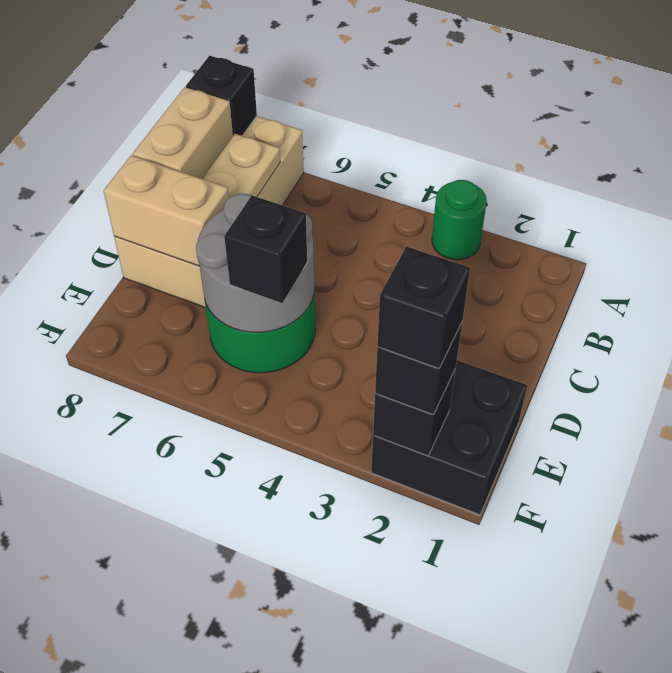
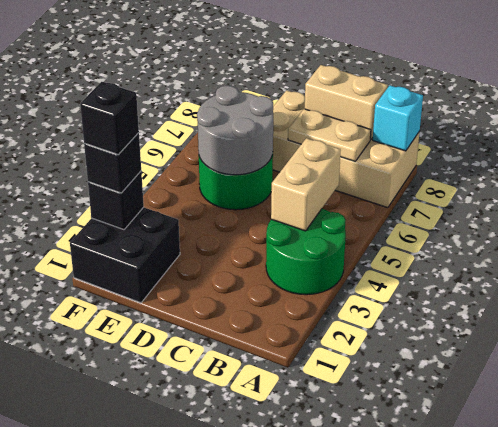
green round brick A3 level 1 -> green round brick A3:B4 level 1
black brick A8 level 2 -> cyan brick A8 level 2
tan brick D7:D8 level 2 -> tan brick B4:B5 level 2
black brick E5 level 3 -> none

